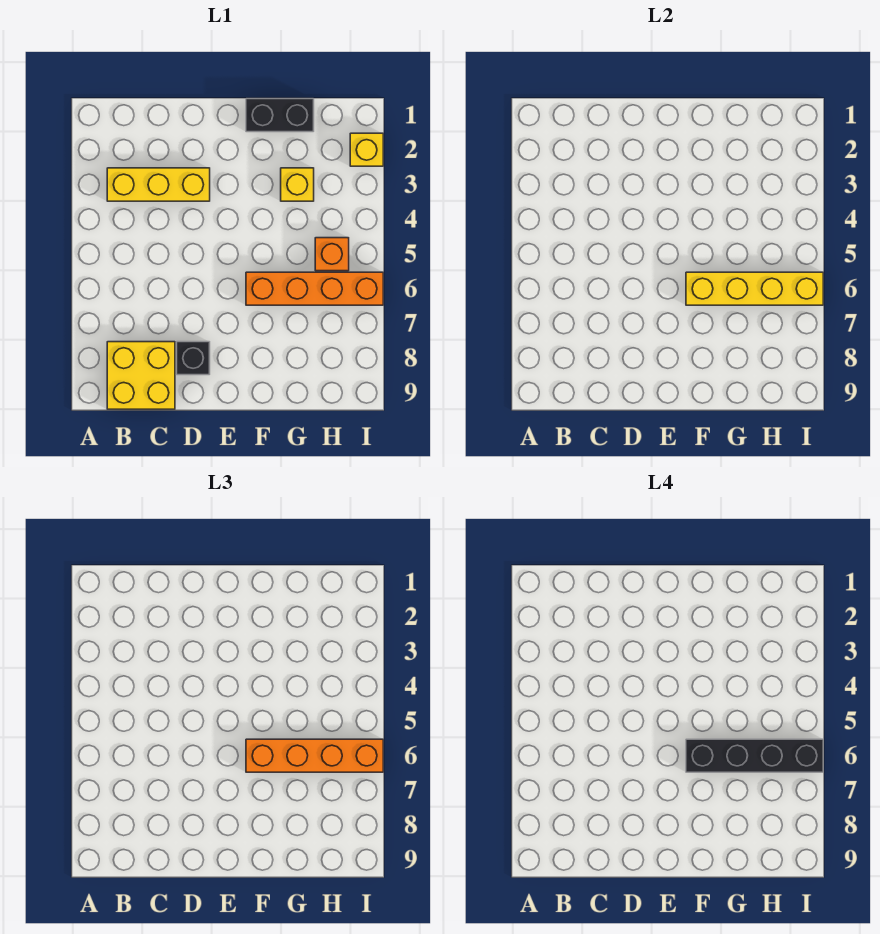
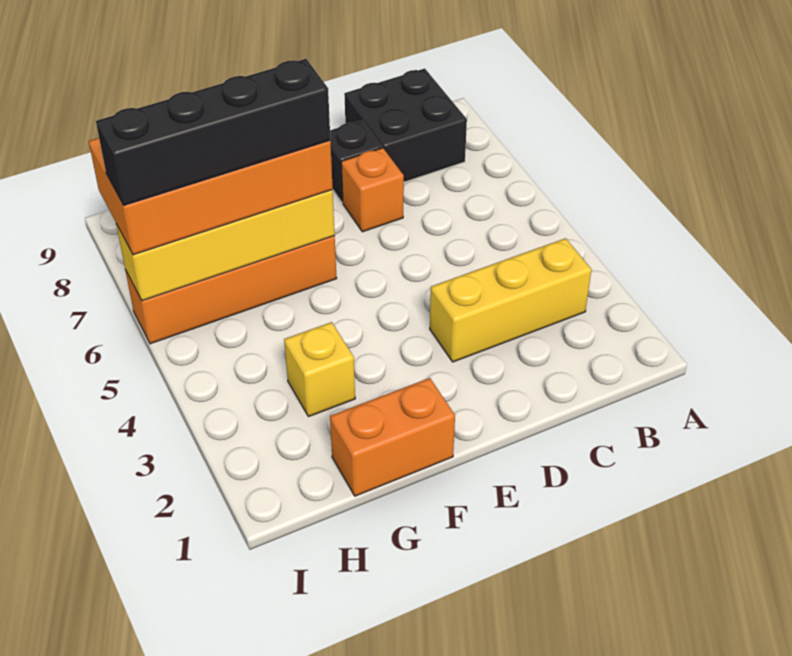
yellow brick B8:C9 level 1 -> black brick B8:C9 level 1
black brick F1:G1 level 1 -> orange brick F1:G1 level 1
orange brick F6:I6 level 3 -> orange brick F6:I7 level 3
orange brick H5 level 1 -> orange brick D7 level 1
yellow brick I2 level 1 -> none

